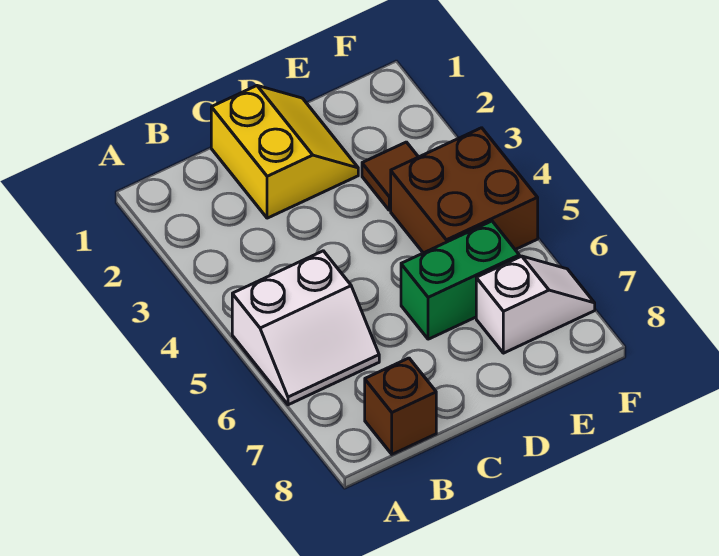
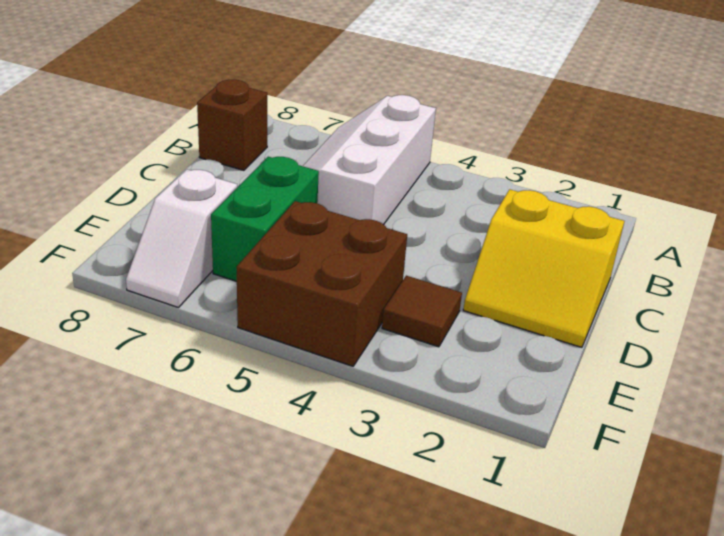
white slope A5:B6 level 1 top 5 -> white slope A5:C6 level 1 top 5

